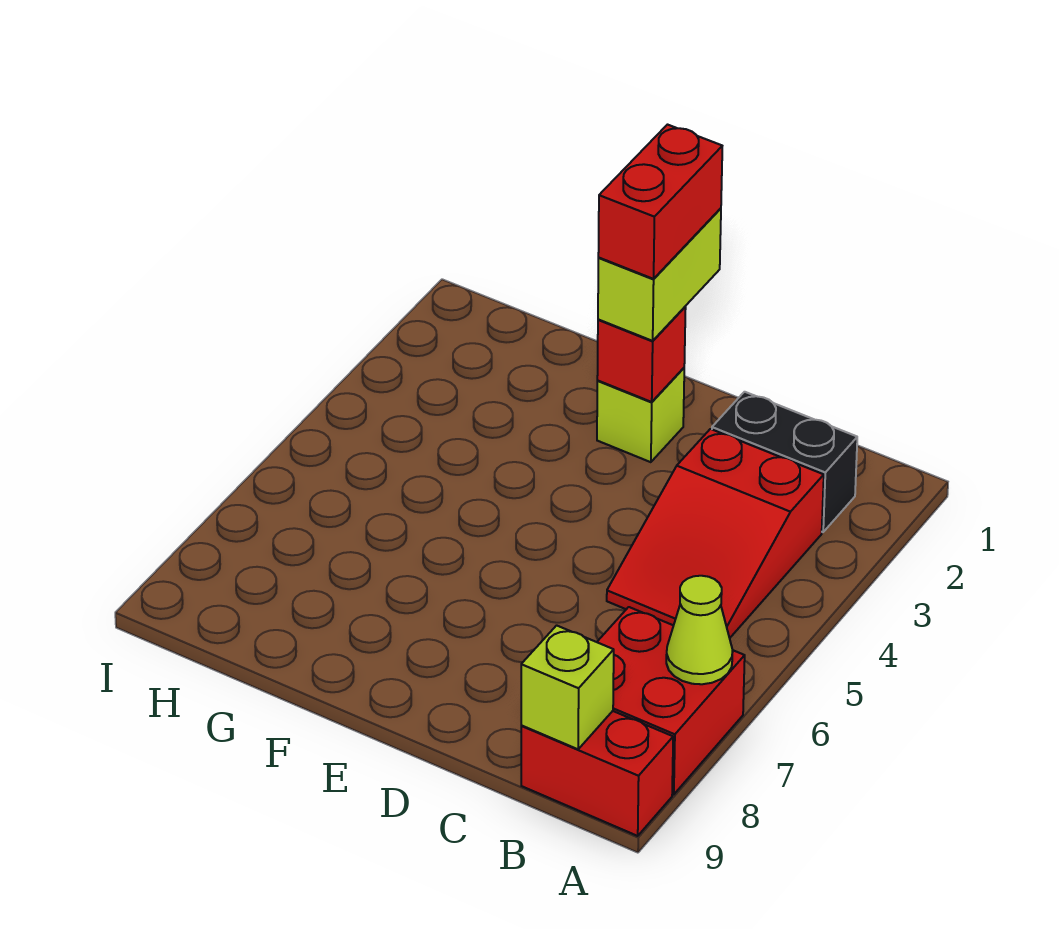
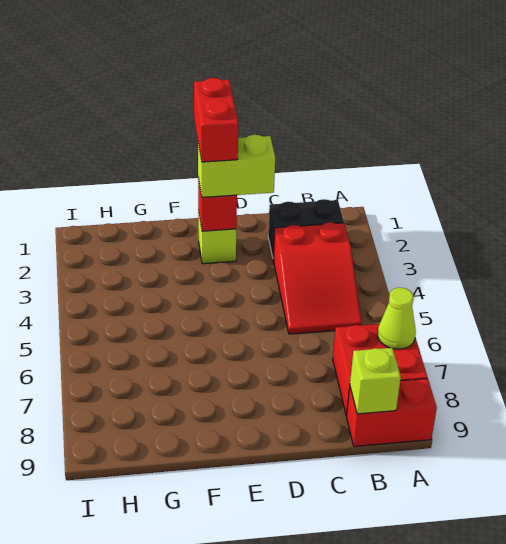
lime brick E1:E2 level 3 -> lime brick D2:E2 level 3

